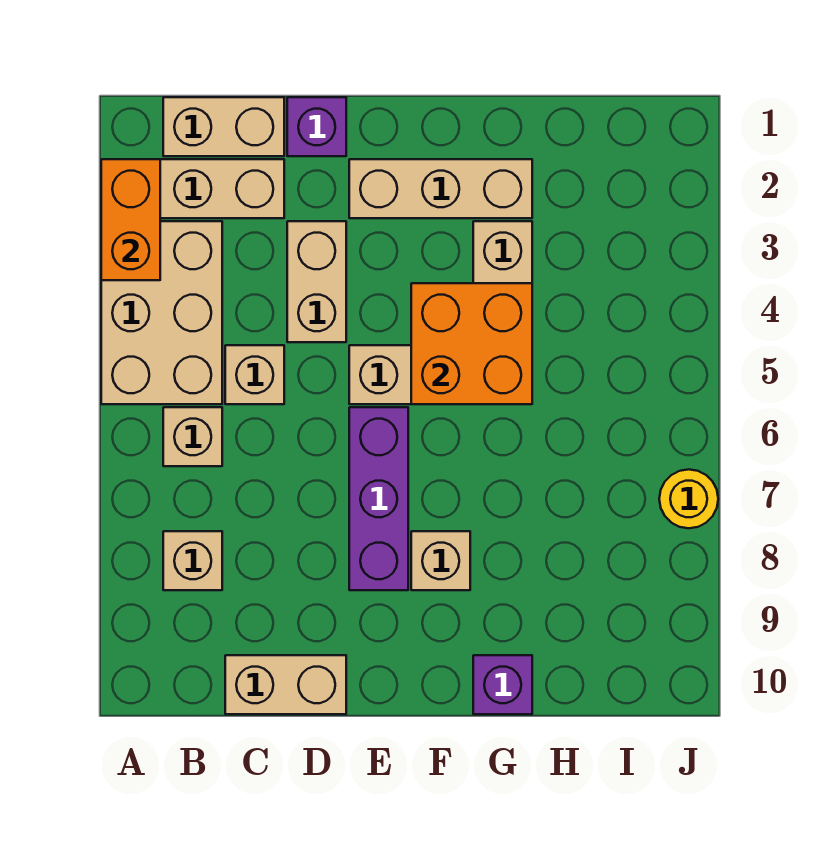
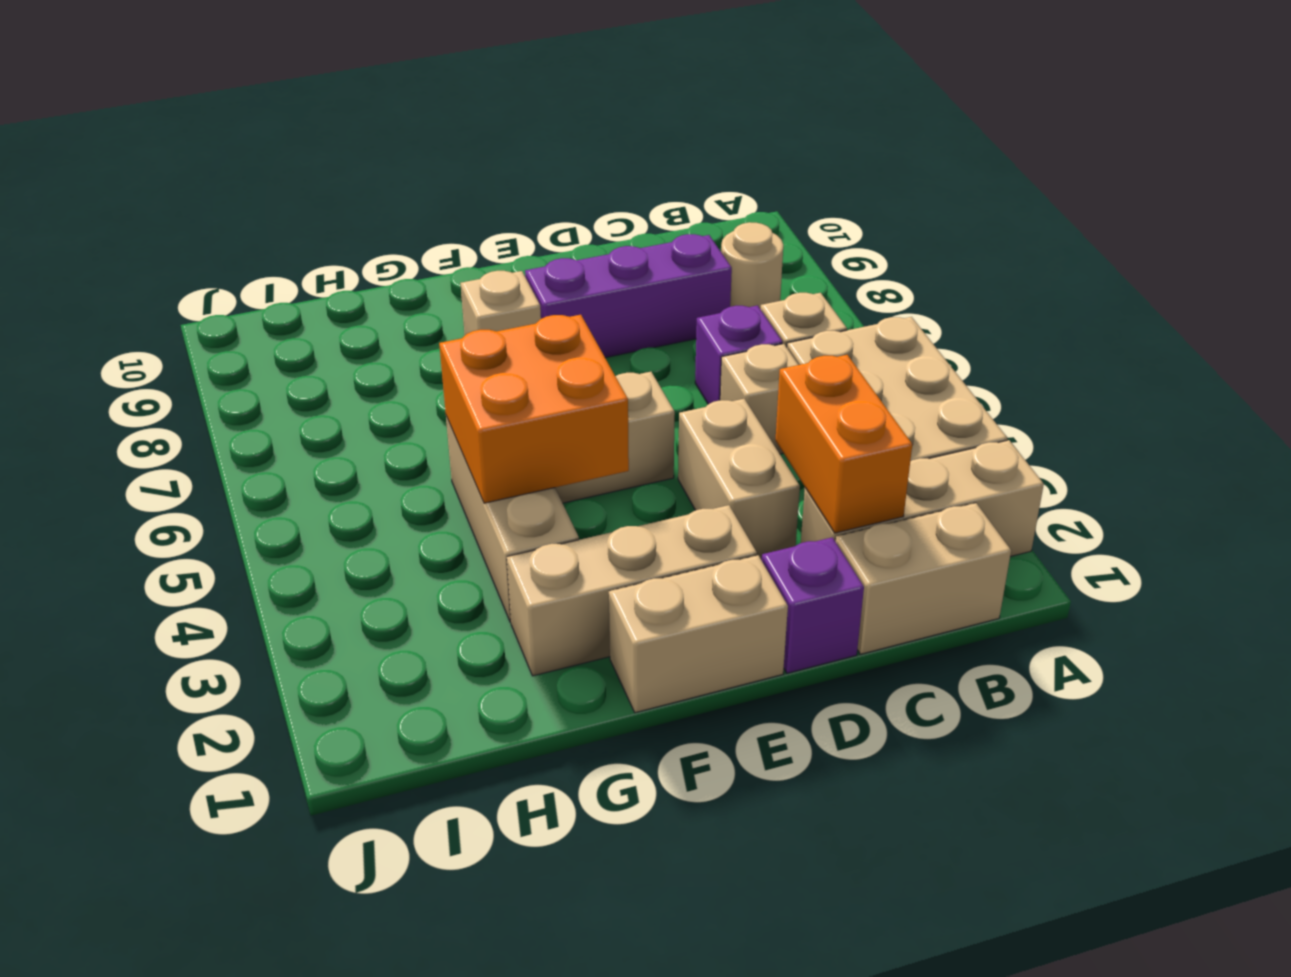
orange brick A2:A3 level 2 -> orange brick C2:C3 level 2
tan brick B8 level 1 -> tan round brick B8 level 1
tan brick C10:D10 level 1 -> tan brick E1:F1 level 1
purple brick E6:E8 level 1 -> purple brick C8:E8 level 1
purple brick G10 level 1 -> purple brick C6 level 1
yellow round brick J7 level 1 -> none

